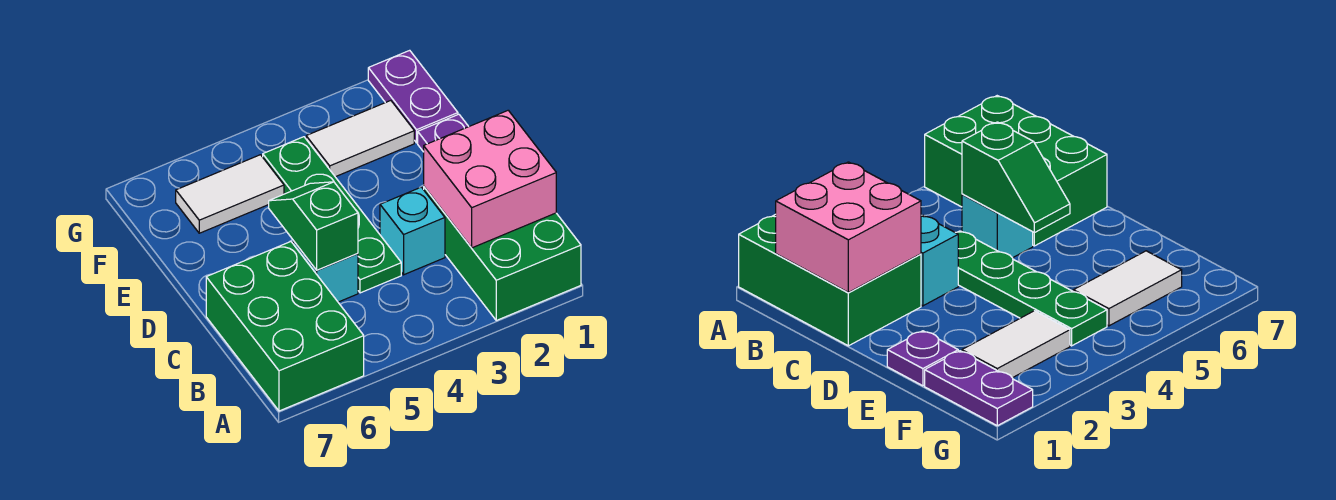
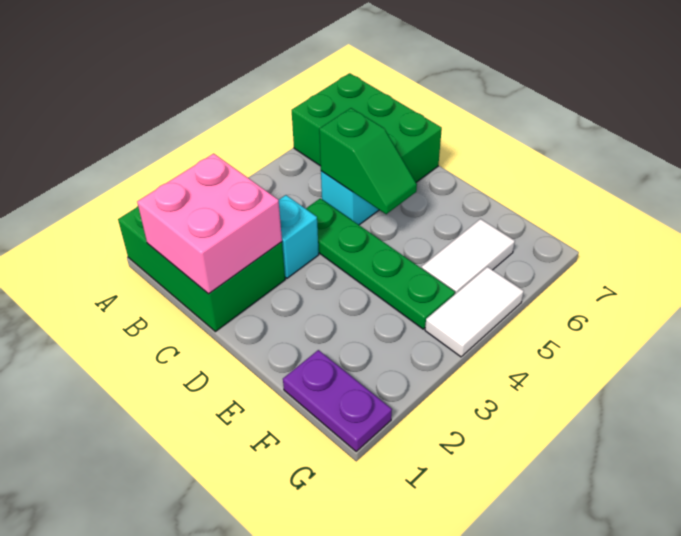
purple plate E1 level 1 -> none
white tile F2:F3 level 1 -> white tile G4:G5 level 1

